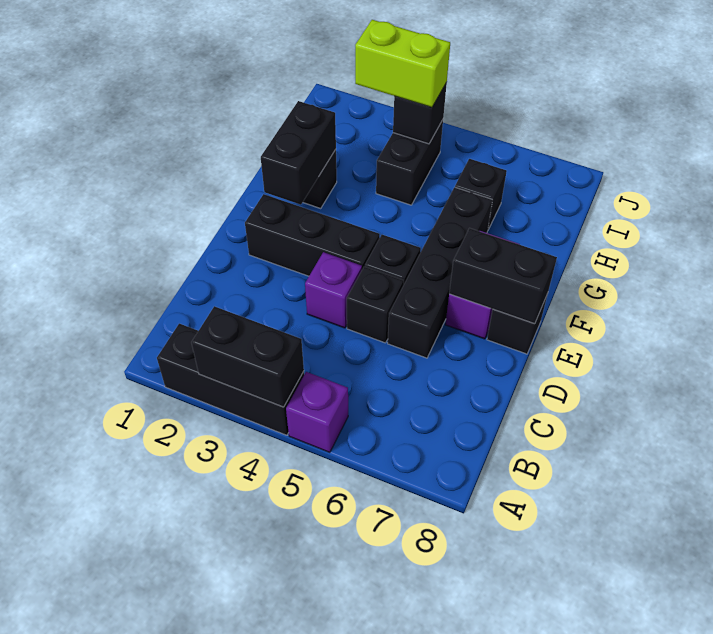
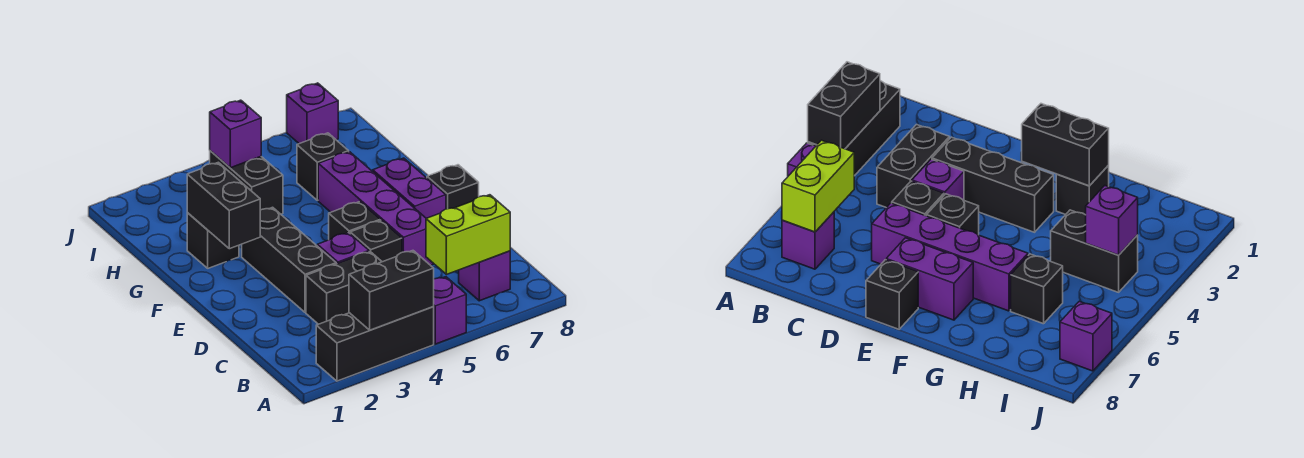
none -> purple brick B7 level 1
black brick D6:G6 level 1 -> purple brick D6:G6 level 1
black brick E2:E4 level 1 -> black brick D3:F3 level 1
black brick E7:E8 level 2 -> black brick C3:C4 level 1
lime brick I3:I4 level 3 -> lime brick B6:B7 level 2
black brick I4 level 2 -> purple brick I4 level 2
none -> purple brick J7 level 1

